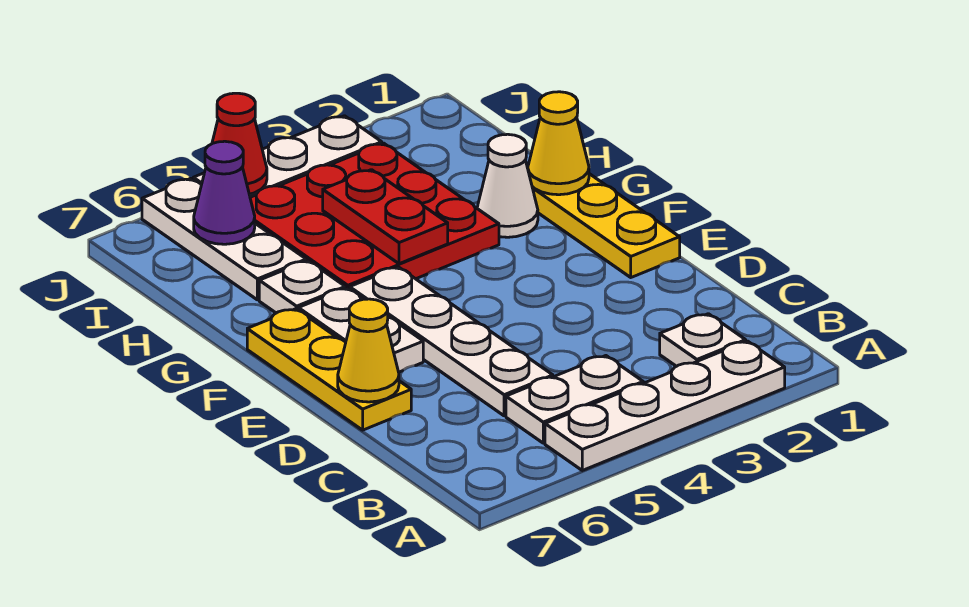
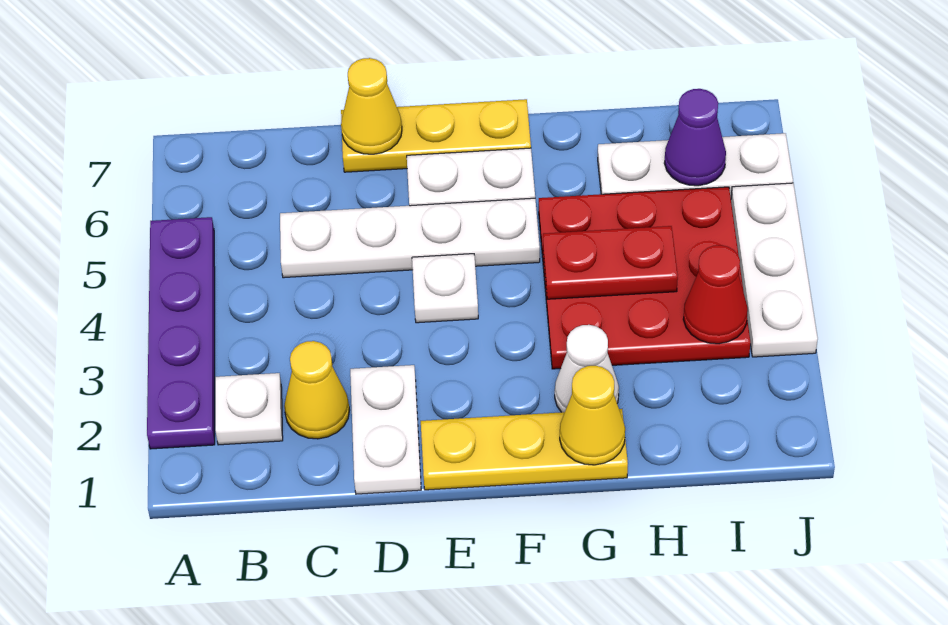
white plate A2:A5 level 1 -> purple plate A2:A5 level 1
white plate B4:B5 level 1 -> white plate D1:D2 level 1
none -> yellow cone C2 level 1
white plate G6 level 1 -> white plate E4 level 1
red cone J5 level 2 -> red cone I3 level 2

